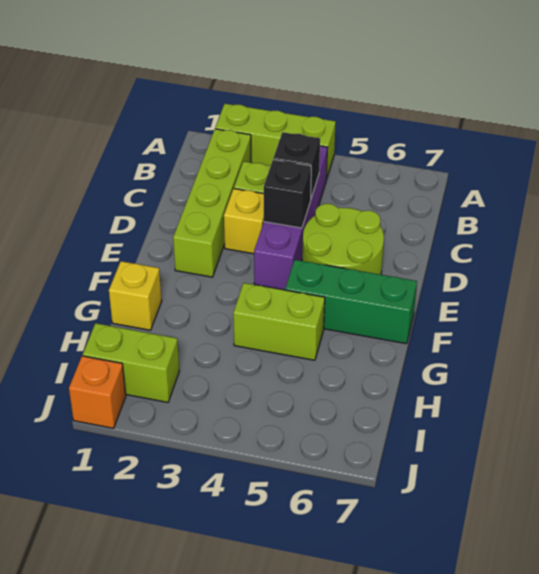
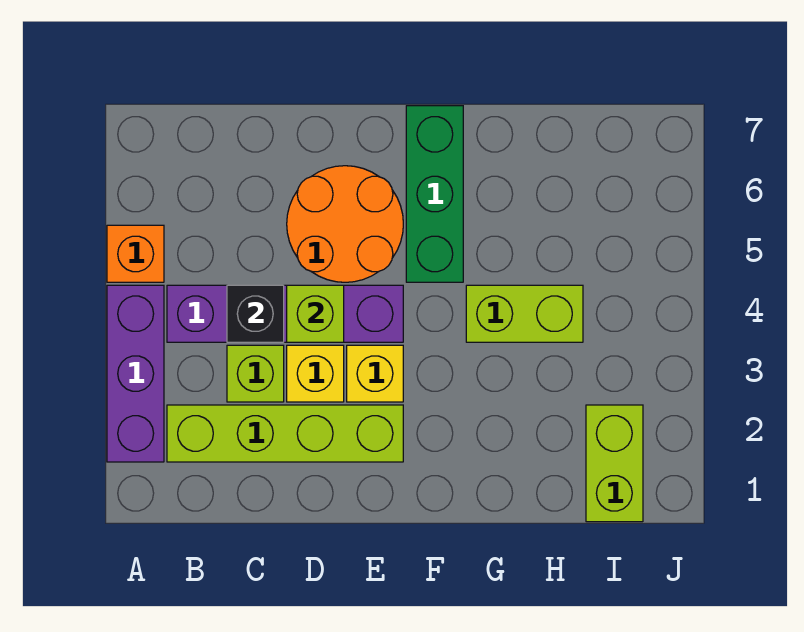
lime brick A2:A4 level 1 -> purple brick A2:A4 level 1
black brick D4 level 2 -> lime brick D4 level 2
lime round brick D5:E6 level 1 -> orange round brick D5:E6 level 1
yellow brick G1 level 1 -> yellow brick E3 level 1
lime brick G4:G5 level 1 -> lime brick G4:H4 level 1
orange brick J1 level 1 -> orange brick A5 level 1

